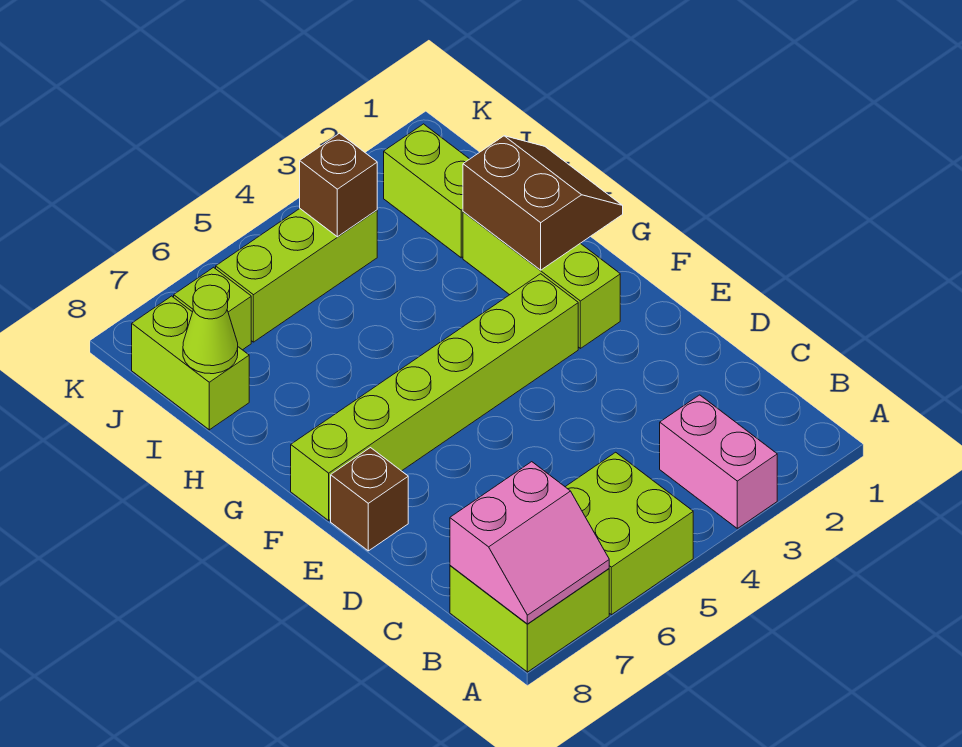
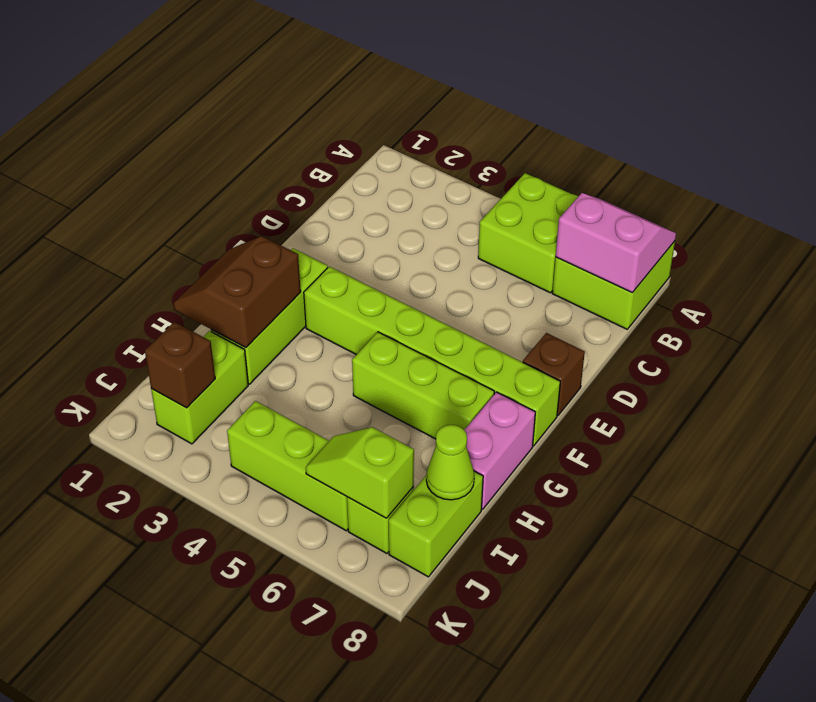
pink brick A3:B3 level 1 -> pink brick G8:H8 level 1
none -> lime brick G5:G7 level 1
brown brick J4 level 2 -> brown brick J2 level 2
none -> lime slope J6:J7 level 2 top 7

